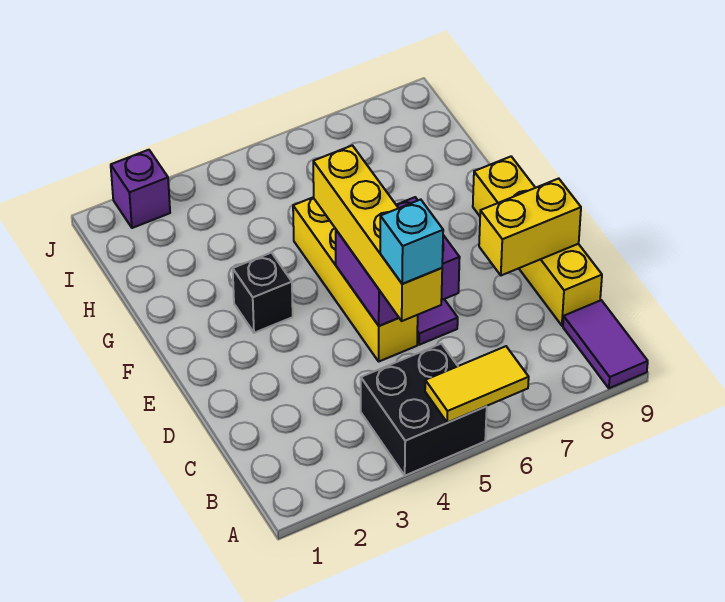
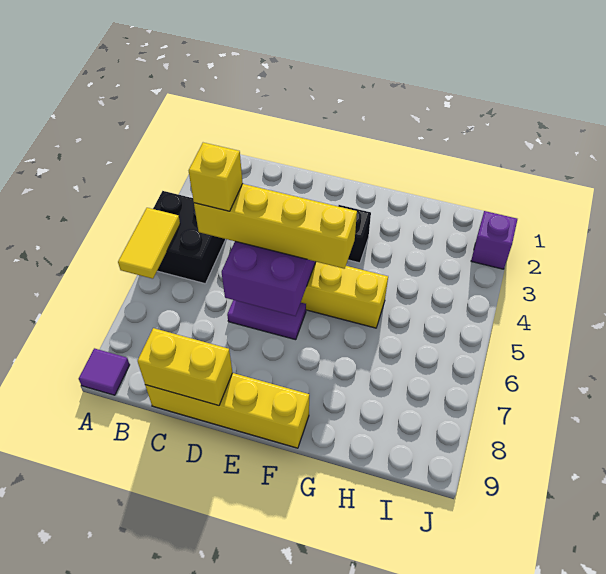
purple tile A9:B9 level 1 -> purple tile A9 level 1
cyan brick C5 level 4 -> yellow brick C5 level 4
yellow brick D8:D9 level 2 -> yellow brick C9:D9 level 2

